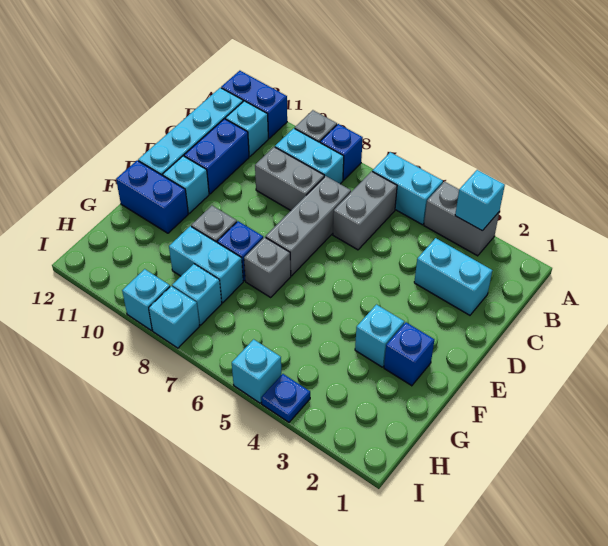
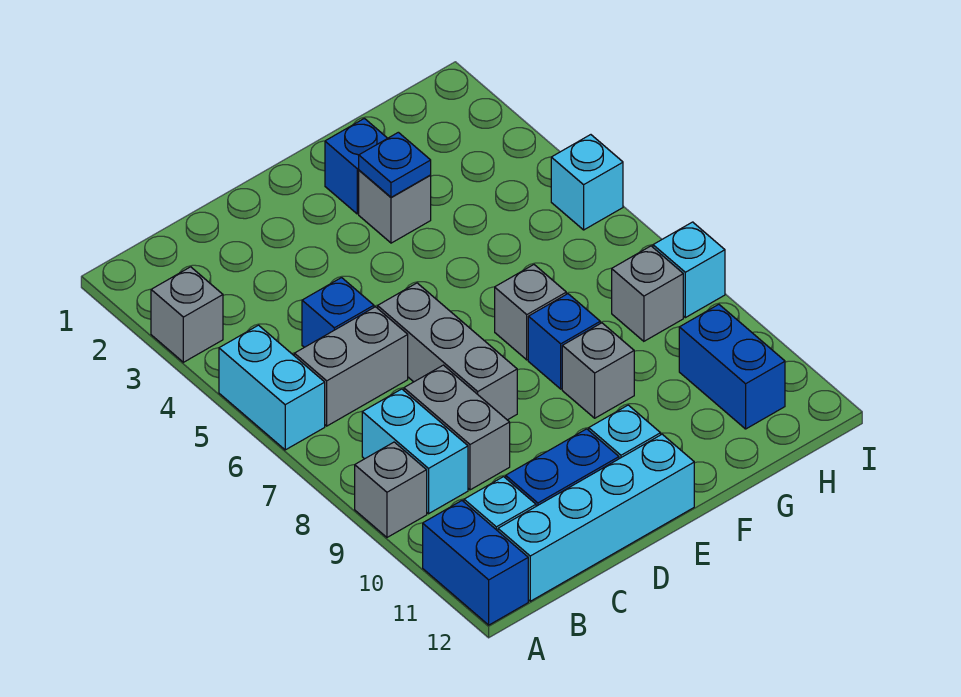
grey brick A3:A4 level 1 -> grey brick A3 level 1
cyan brick A3 level 2 -> none
blue brick A8 level 1 -> blue brick C5 level 1
cyan brick C2:C3 level 1 -> none
grey brick C7:E7 level 1 -> grey brick D6:D8 level 1
cyan brick F3 level 1 -> grey brick F3 level 1
blue brick F11:F12 level 1 -> blue brick H10:H11 level 1
cyan brick G8:G9 level 1 -> none
cyan brick H8 level 1 -> grey brick H8 level 1
blue plate I4 level 1 -> blue plate F3 level 2
cyan brick I9 level 1 -> none

